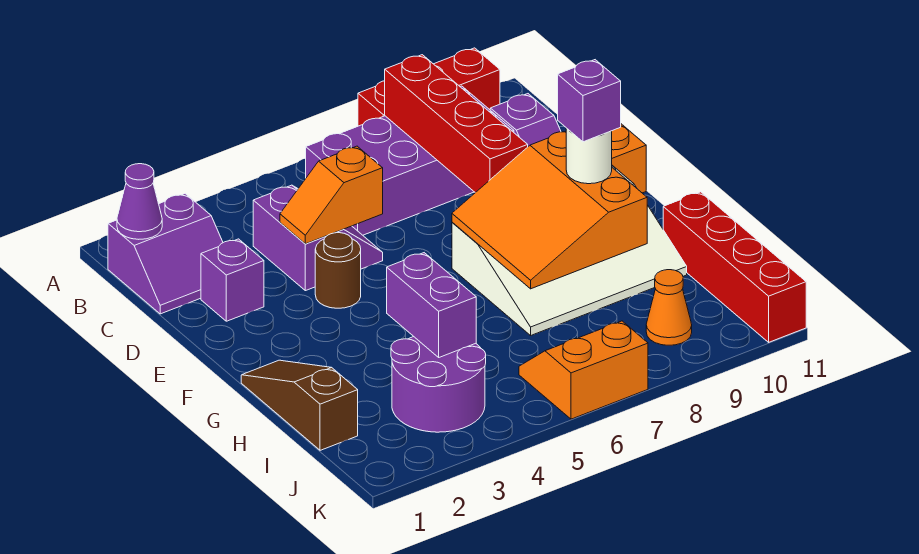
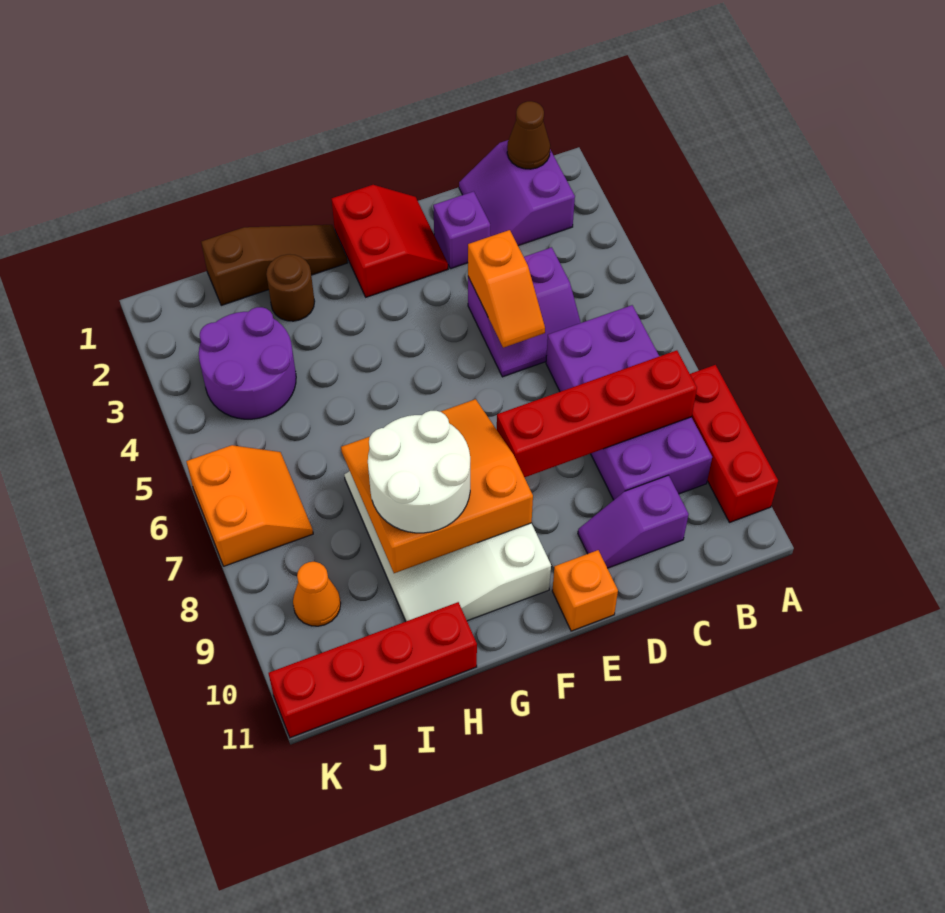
purple cone B1 level 2 -> brown cone B1 level 2
orange slope D4:D5 level 2 top 5 -> orange slope D4:D5 level 2 top 4
none -> red slope E1:F2 level 1 top F
brown round brick E4 level 1 -> brown round brick H2 level 1
white round brick G9 level 3 -> white round brick G8:H9 level 3
purple brick G9 level 4 -> none
purple brick H4:I4 level 2 -> none

